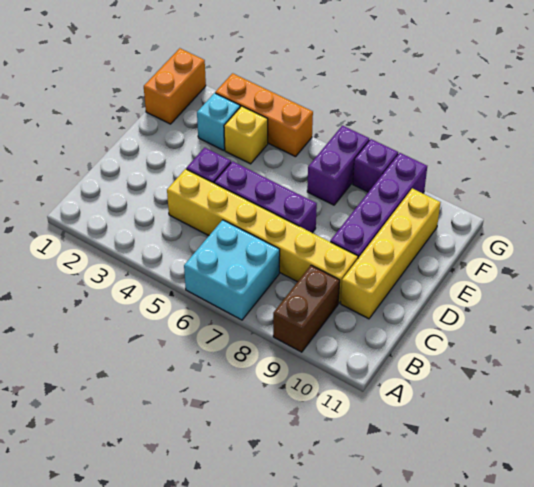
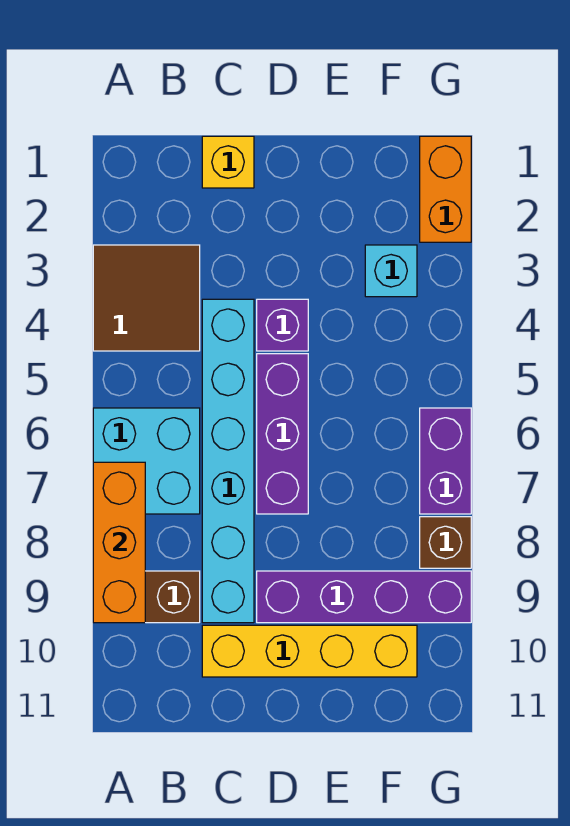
none -> brown tile A3:B4 level 1
yellow brick C4:C9 level 1 -> cyan brick C4:C9 level 1
orange brick F1:G1 level 1 -> orange brick G1:G2 level 1
yellow brick F4 level 1 -> yellow brick C1 level 1
purple brick F7:G7 level 1 -> purple brick G6:G7 level 1
orange brick G3:G5 level 1 -> orange brick A7:A9 level 2
purple brick G8 level 1 -> brown brick G8 level 1

